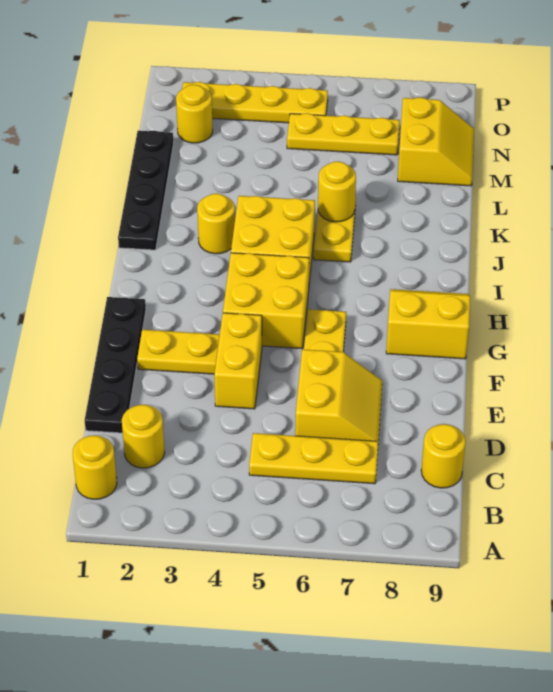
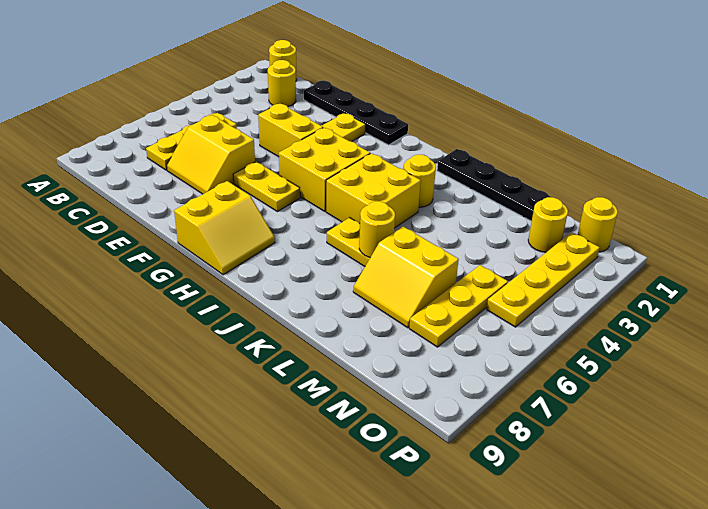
yellow round brick C9 level 1 -> yellow round brick O1 level 1
yellow slope M8:N9 level 1 top 8 -> yellow slope L6:M7 level 1 top 6

